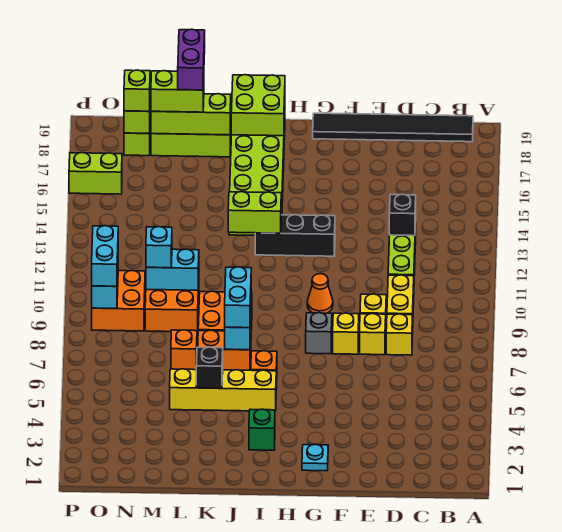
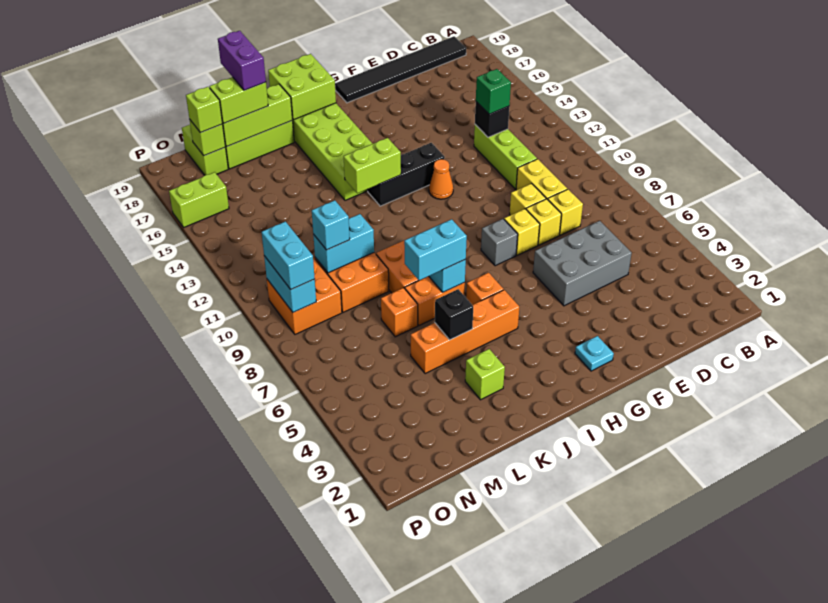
none -> grey brick D5:F6 level 1
orange cone G10 level 1 -> orange cone G12 level 1
green brick I3 level 1 -> green brick D13 level 3
yellow brick I5:L5 level 1 -> orange brick I5:L5 level 1
cyan brick J7:J8 level 3 -> cyan brick J7:K7 level 3
none -> lime brick K3 level 1

